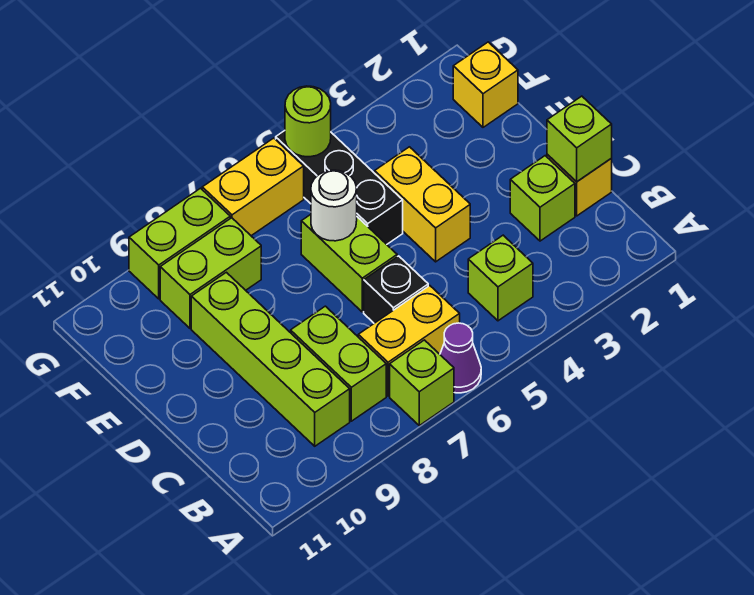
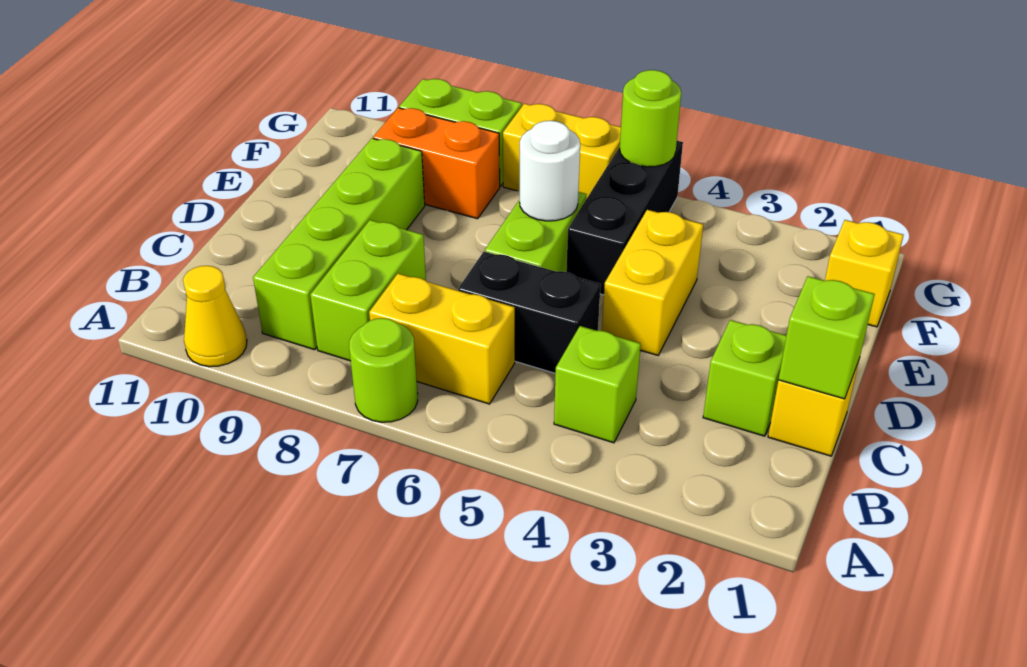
purple cone A6 level 1 -> none
lime brick A7 level 1 -> lime round brick A7 level 1
none -> yellow cone A10 level 1
black brick C6 level 1 -> black brick C5:C6 level 1
lime brick F8:F9 level 1 -> orange brick F8:F9 level 1

